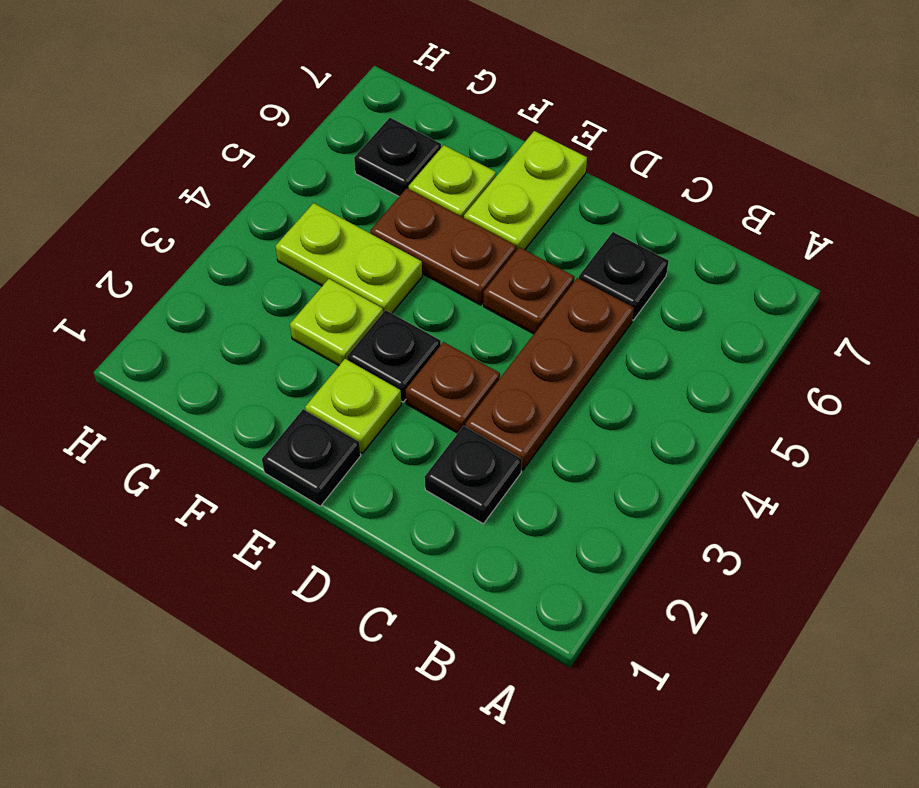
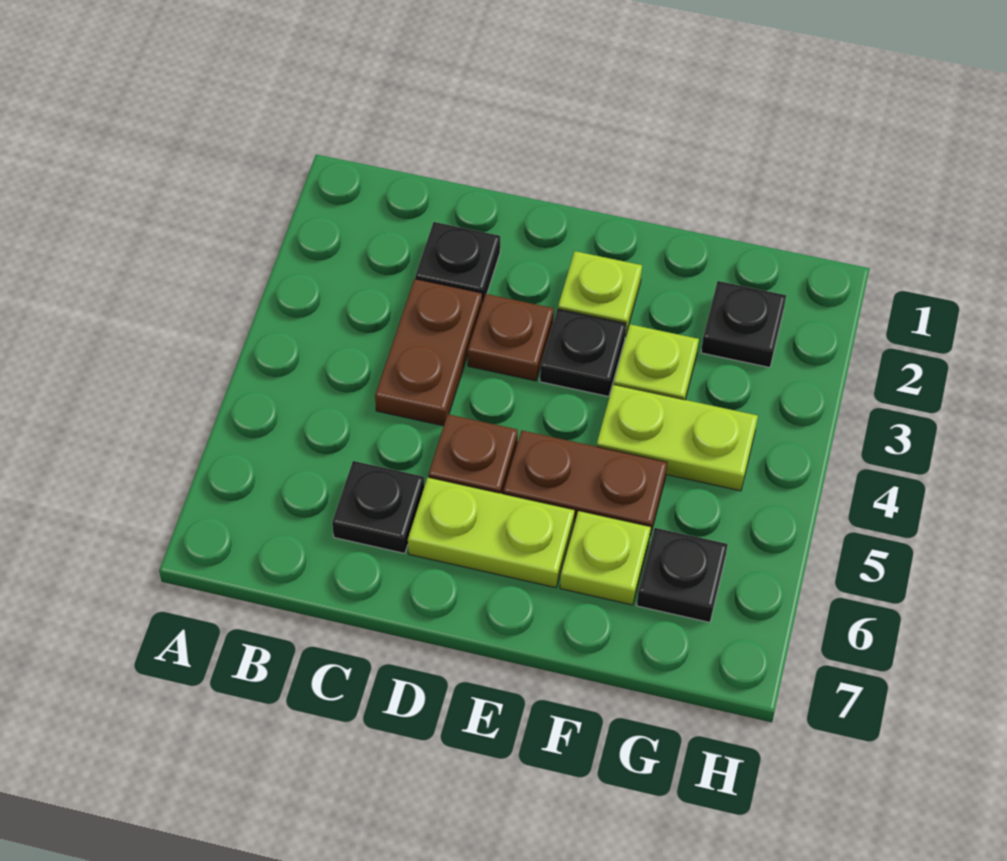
brown plate C3:C5 level 1 -> brown plate C3:C4 level 1
black plate E1 level 1 -> black plate G2 level 1
lime plate E6:E7 level 1 -> lime plate D6:E6 level 1

